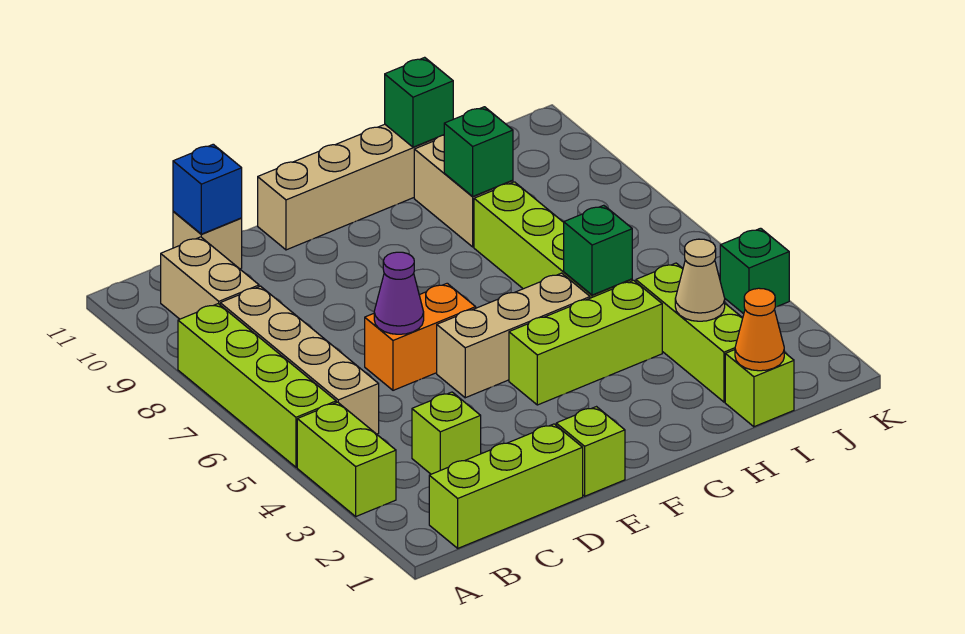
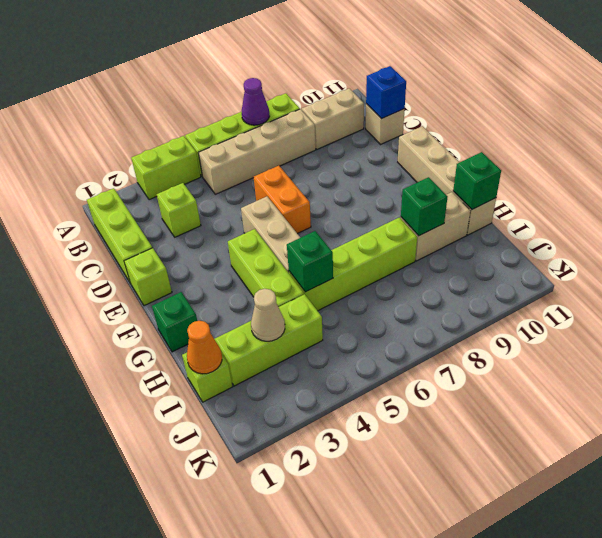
purple cone D6 level 2 -> purple cone A7 level 2
green brick K4 level 1 -> green brick G1 level 1

